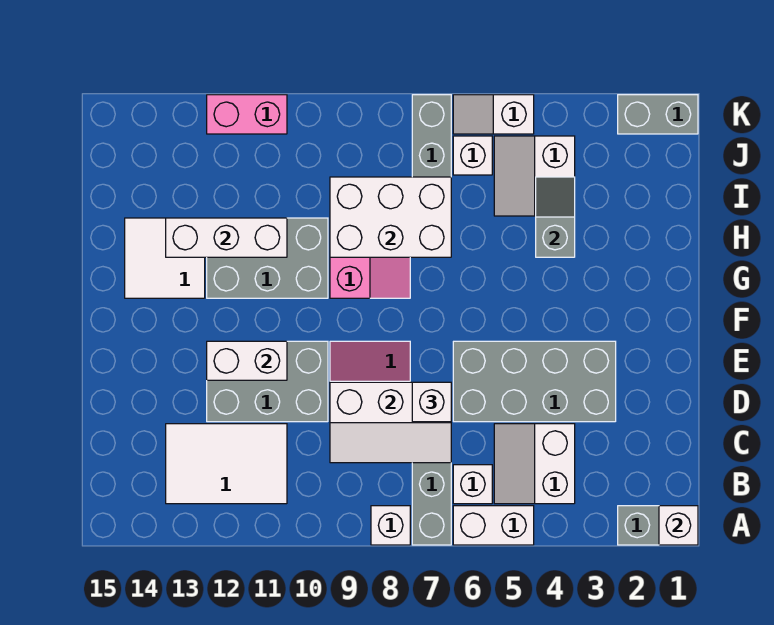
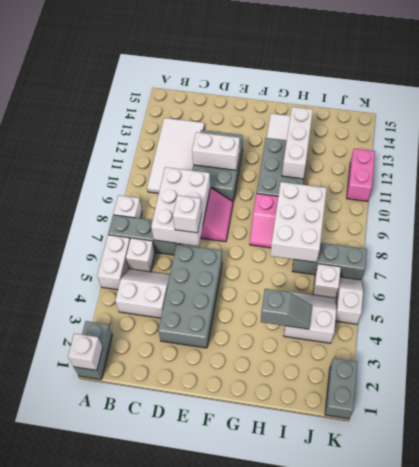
white tile B11:C13 level 1 -> white tile B10:C13 level 1
white slope C7:D9 level 2 top D -> white brick C7:D9 level 2
white brick E11:E12 level 2 -> white brick D11:E11 level 2

